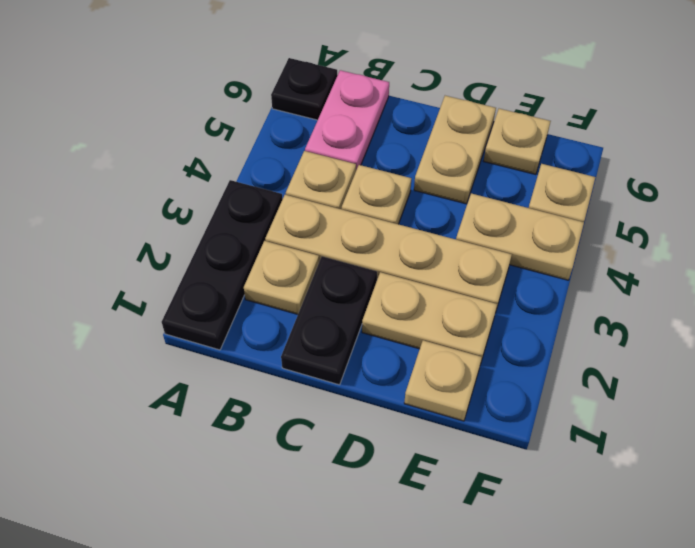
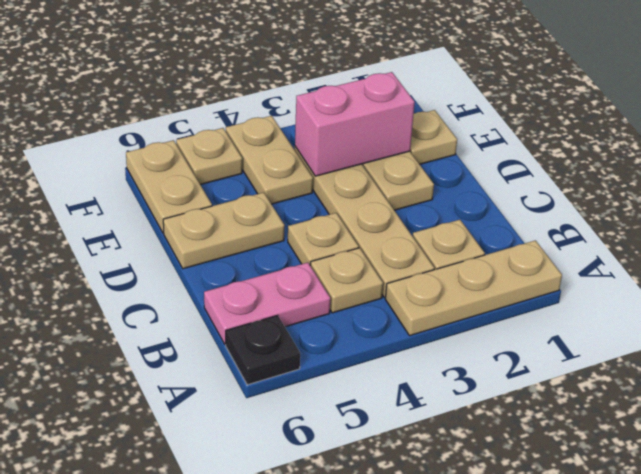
black plate A1:A3 level 1 -> tan plate A1:A3 level 1
black plate C1:C2 level 1 -> none
none -> pink brick E2:E3 level 2
tan plate E6 level 1 -> tan plate E6:F6 level 1

